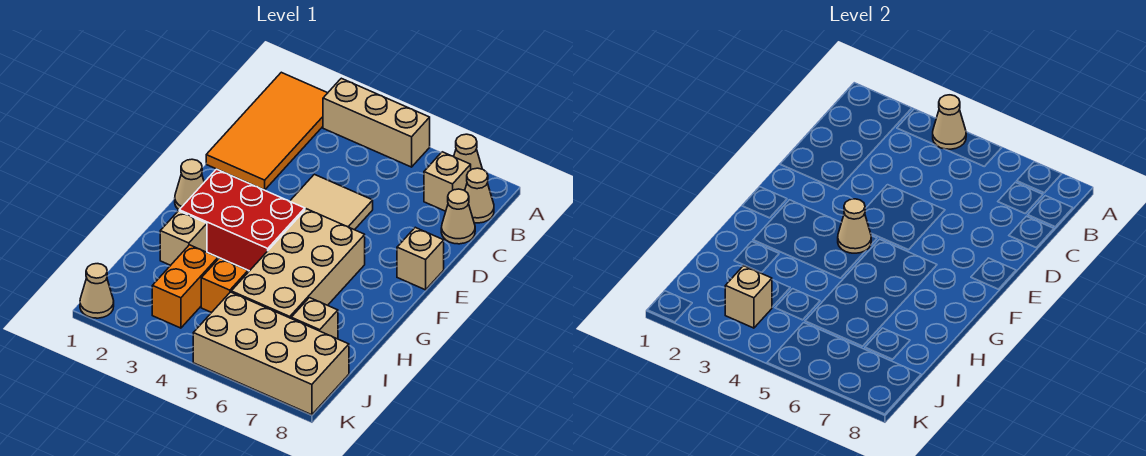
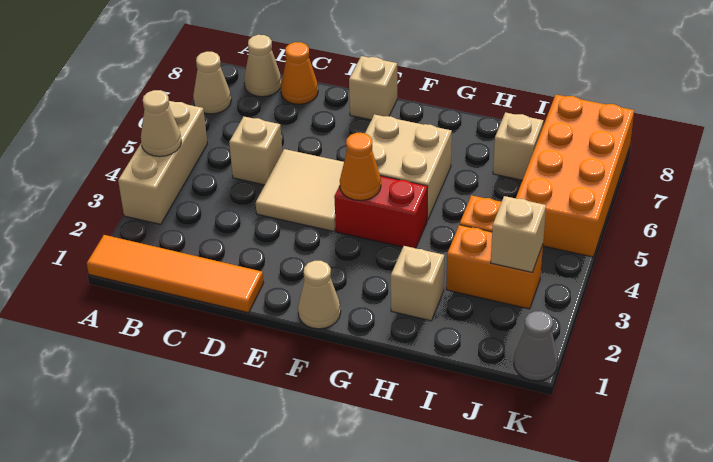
orange tile A1:D2 level 1 -> orange tile A1:D1 level 1
tan brick B7 level 1 -> tan brick C5 level 1
tan cone C8 level 1 -> orange cone C8 level 1
red brick F2:G4 level 1 -> red brick F4:G4 level 1
tan cone F4 level 2 -> orange cone F4 level 2
tan brick F5:I6 level 1 -> tan brick F5:G6 level 1
tan brick J5:K8 level 1 -> orange brick J5:K8 level 1
tan cone K1 level 1 -> grey cone K1 level 1

